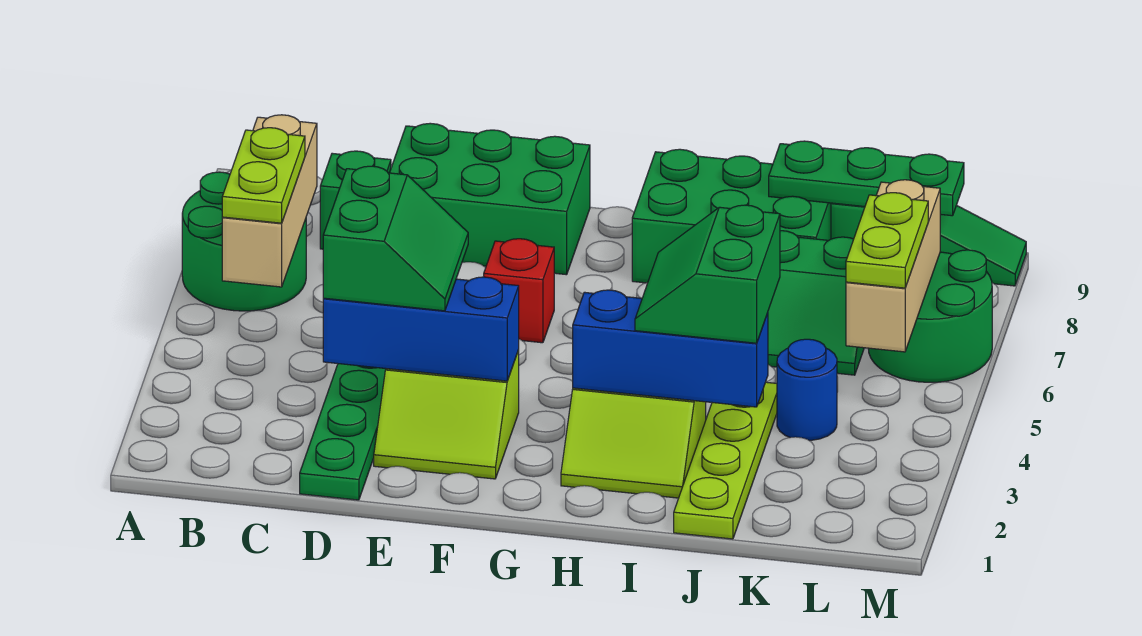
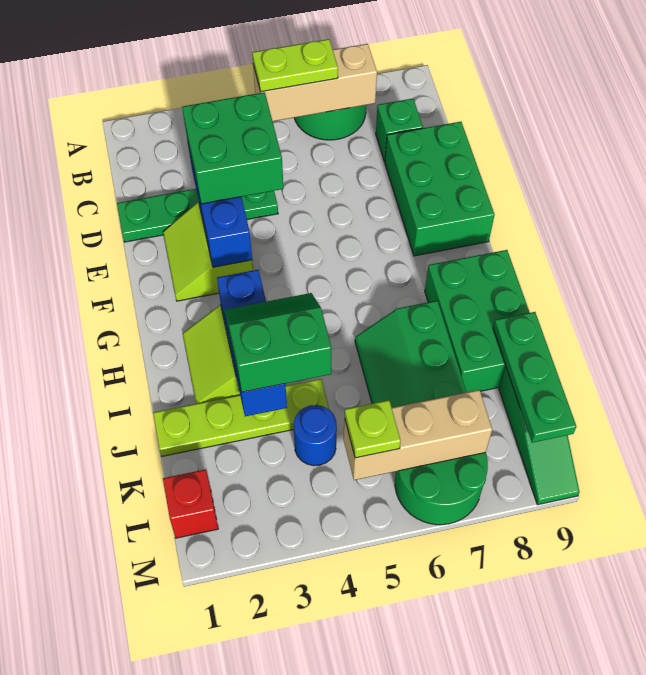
green slope D3:E4 level 3 top D -> green brick D3:E4 level 3
red brick F6 level 1 -> red brick L1 level 1
lime plate L5:L6 level 3 -> lime plate L5 level 3

